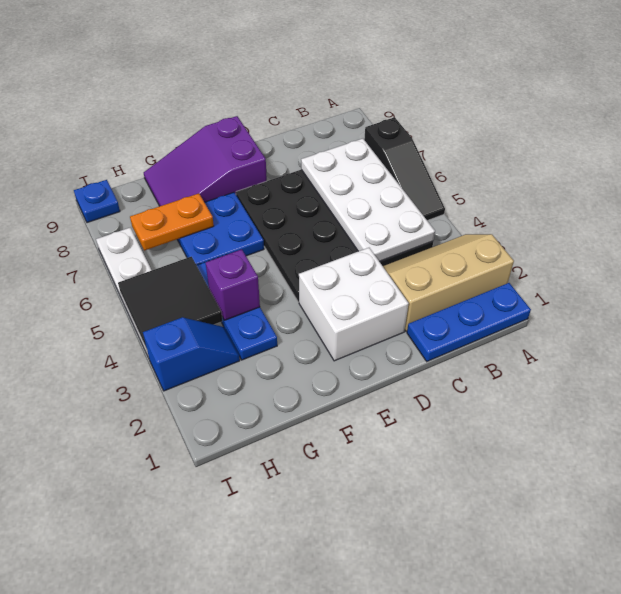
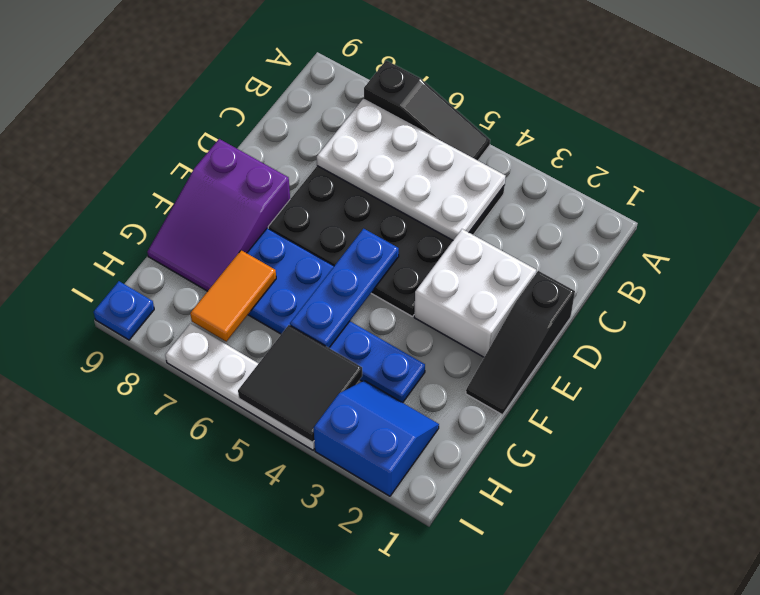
blue plate A1:C1 level 1 -> blue plate E5:G5 level 2
tan slope A2:C3 level 1 top 2 -> none
none -> black slope D1:F1 level 1 top D
purple brick G4 level 2 -> none
orange plate G7:H7 level 2 -> orange tile G7:H7 level 2
blue slope H3:I3 level 1 top I -> blue slope H2:I3 level 1 top I

